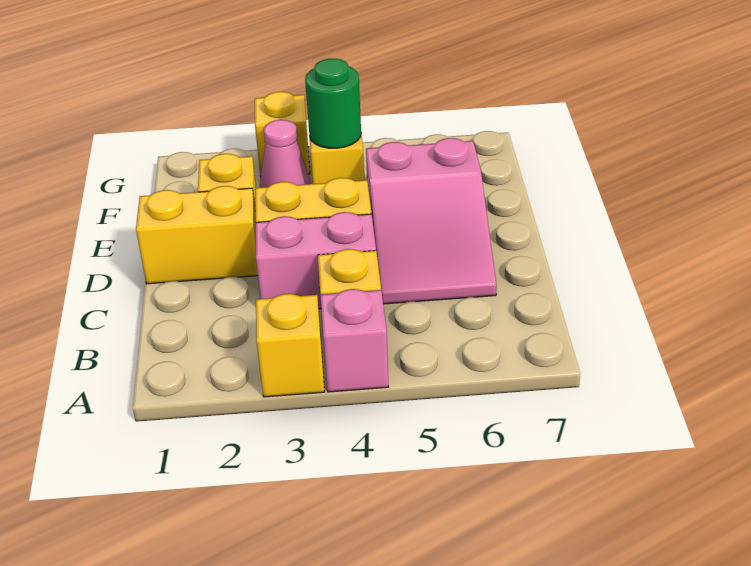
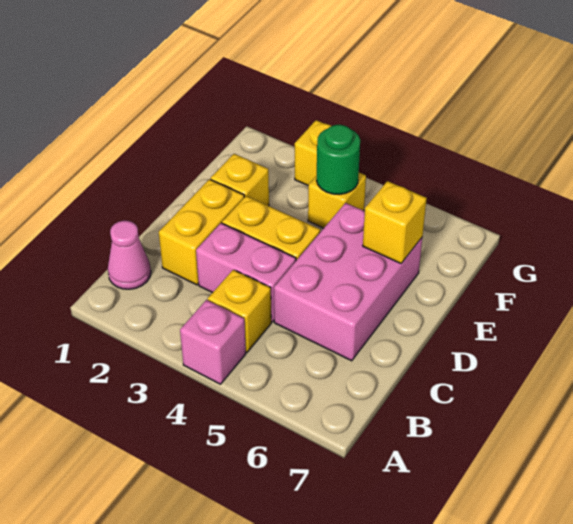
yellow brick A3 level 1 -> yellow brick E6 level 2
pink slope C5:E6 level 1 top E -> pink brick C5:E6 level 1
yellow brick D1:D2 level 1 -> yellow brick C2:D2 level 1
pink cone F3 level 1 -> pink cone B1 level 1

